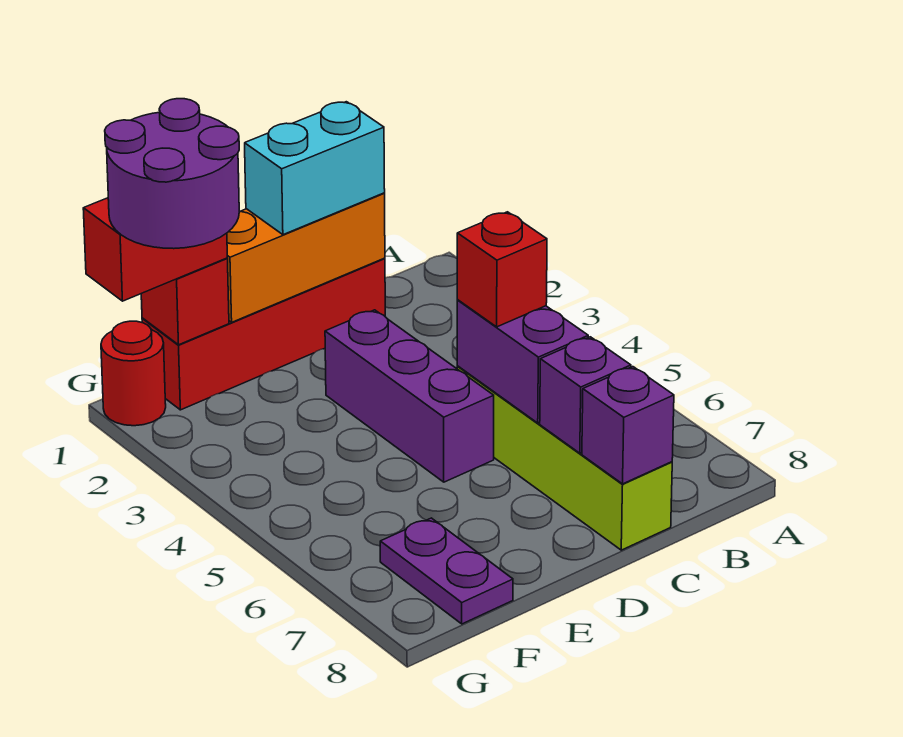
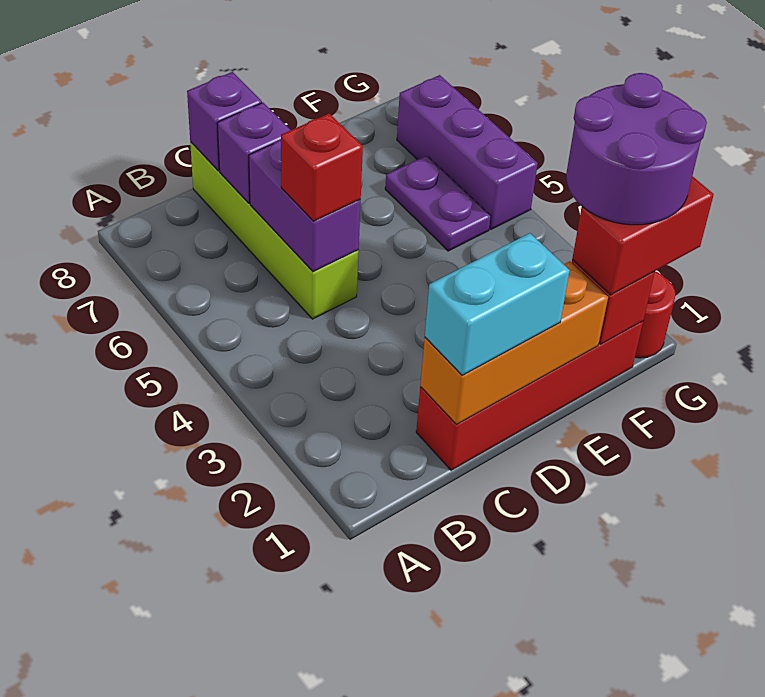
purple brick D3:D5 level 1 -> purple brick G5:G7 level 1
purple plate F7:F8 level 1 -> purple plate F5:F6 level 1

